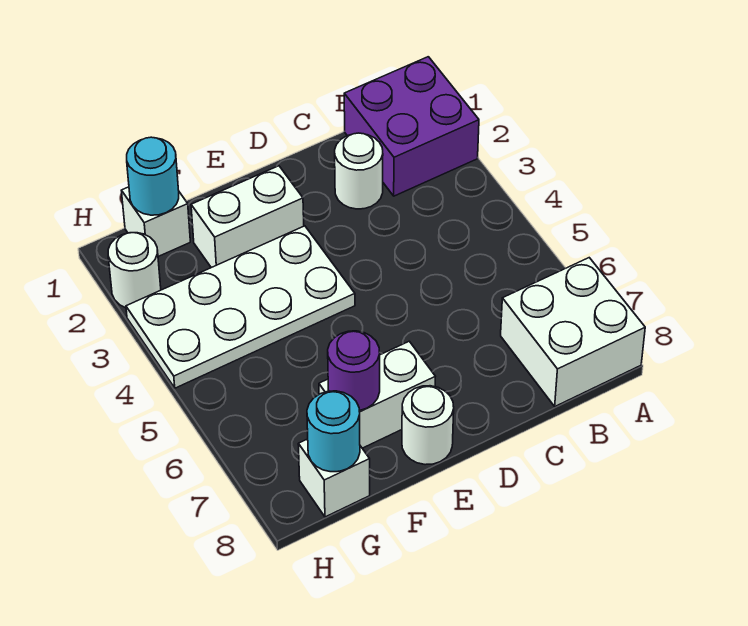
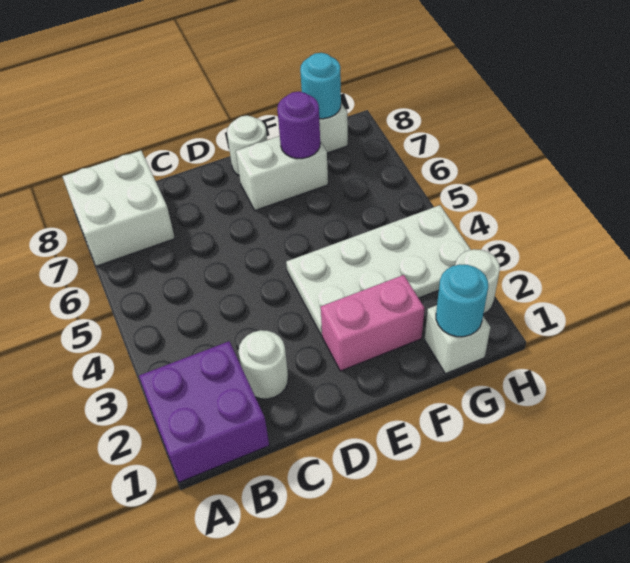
white brick E2:F2 level 1 -> pink brick E2:F2 level 1

